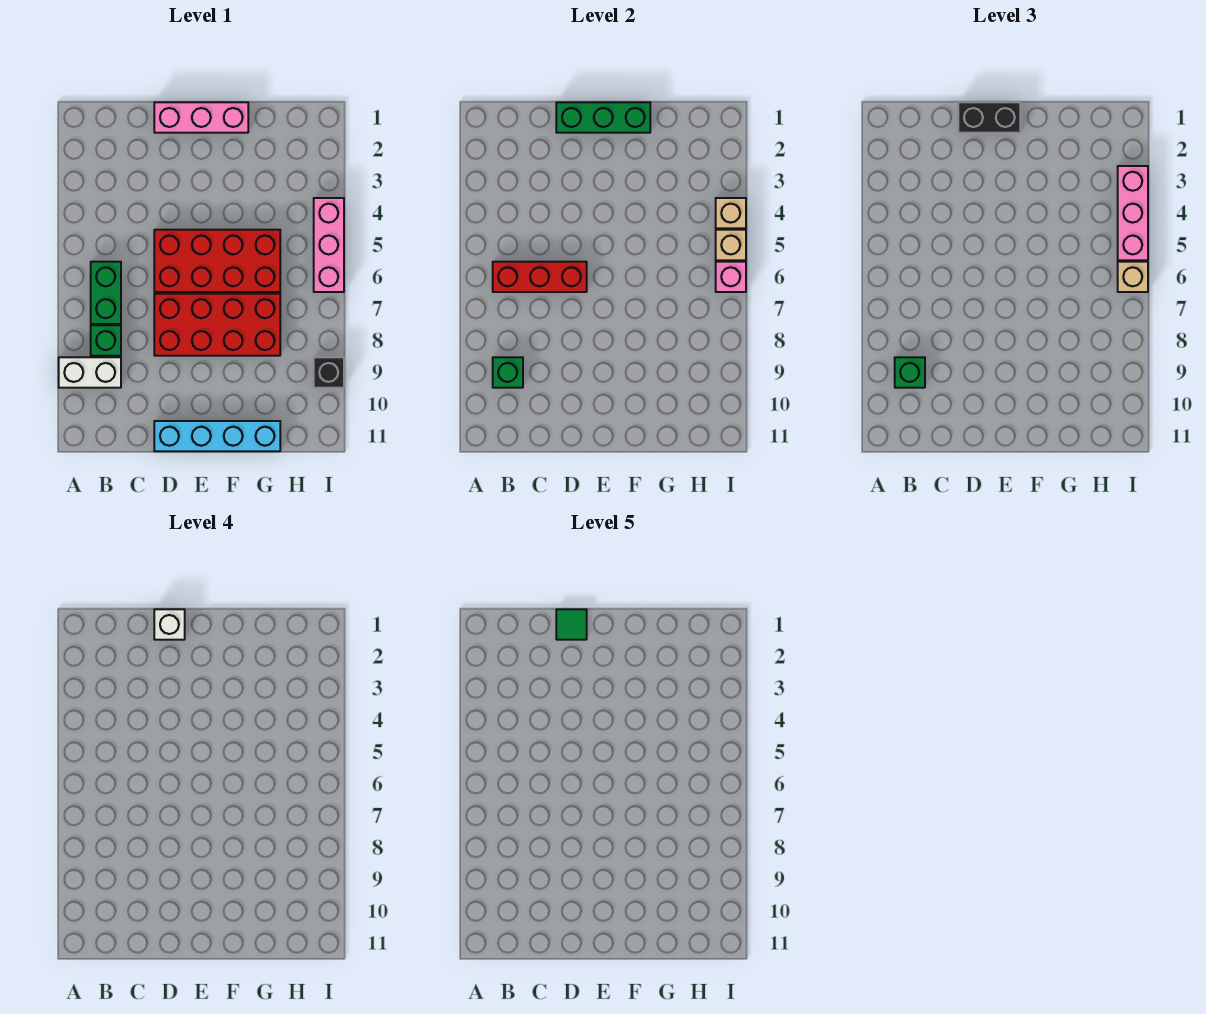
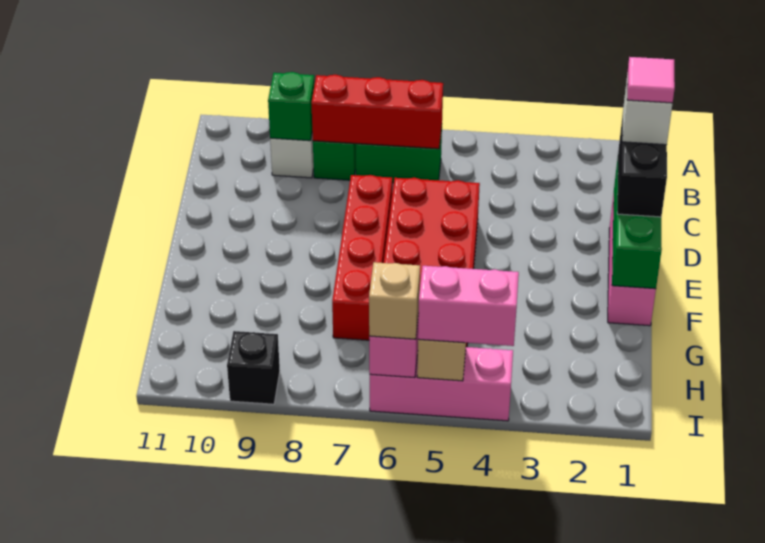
red brick B6:D6 level 2 -> red brick B6:B8 level 2
green brick B9 level 3 -> none
green tile D1 level 5 -> pink tile D1 level 5
red brick D7:G8 level 1 -> red brick D7:G7 level 1
cyan brick D11:G11 level 1 -> none
pink brick I3:I5 level 3 -> pink brick I4:I5 level 3
tan brick I4 level 2 -> none

